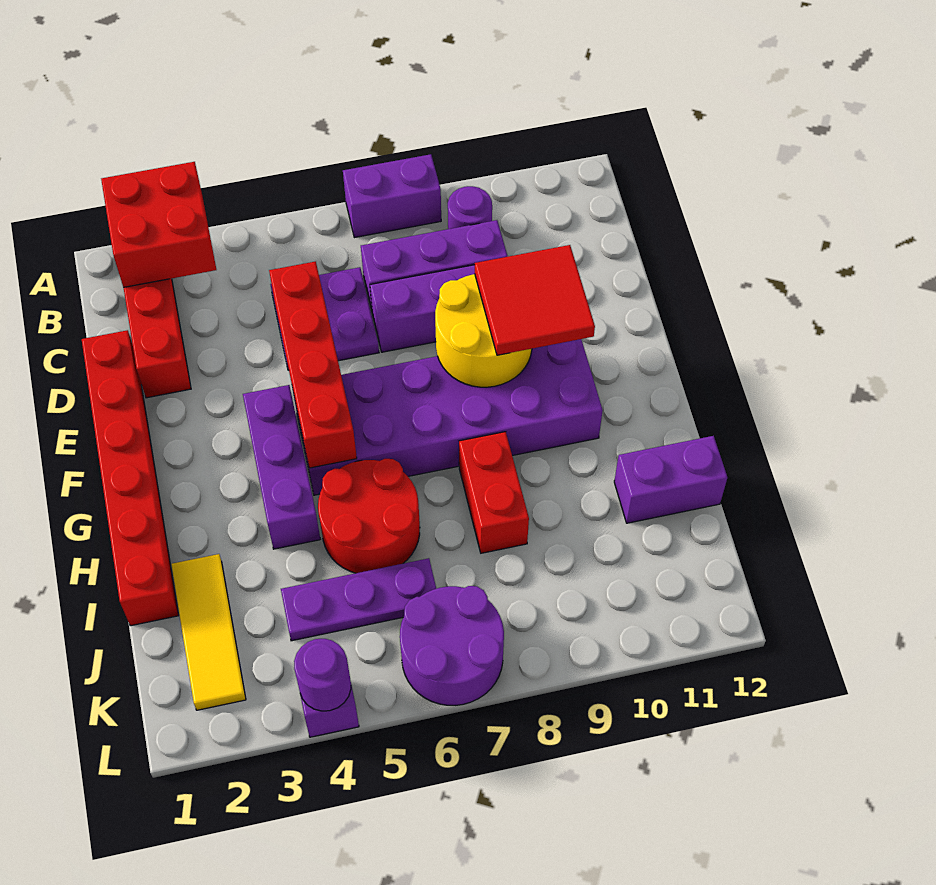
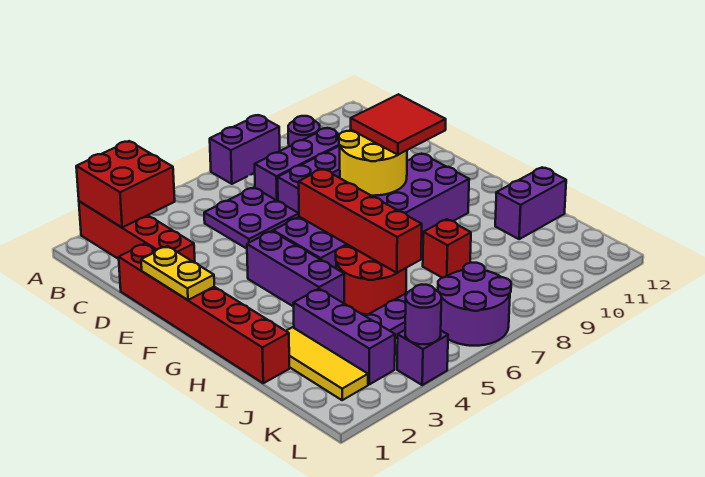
red brick D5:G5 level 2 -> red brick F6:I6 level 2
none -> yellow plate E1:F1 level 2
red brick H8:I8 level 1 -> red brick I8 level 1
none -> purple brick I3:K3 level 1

